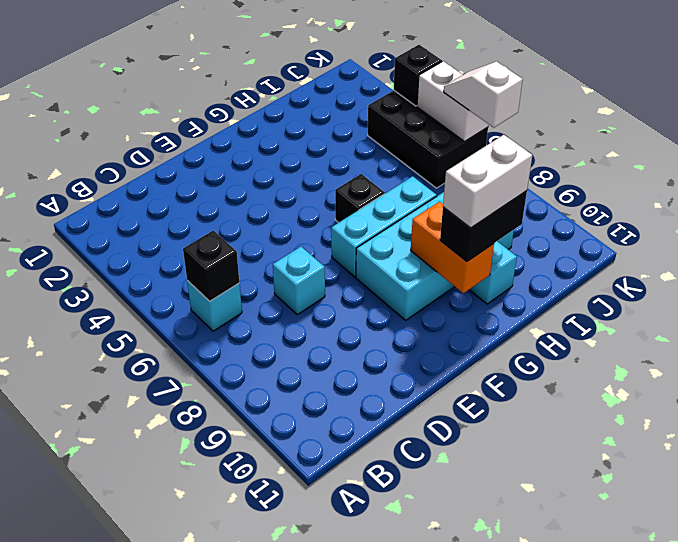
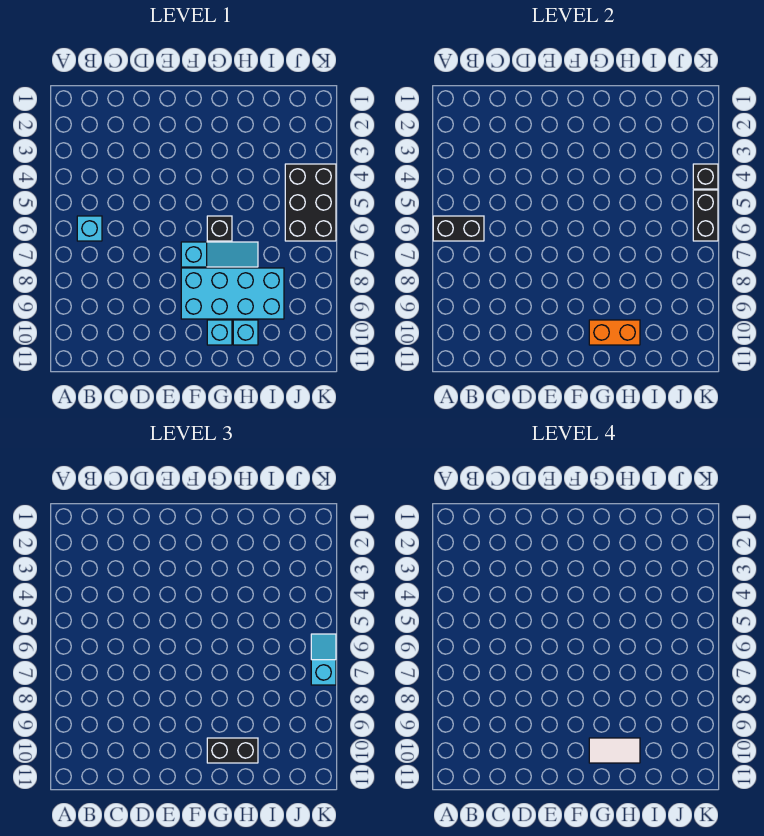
black brick B6 level 2 -> black brick A6:B6 level 2
cyan brick D7 level 1 -> cyan brick G10 level 1
cyan brick F7:H7 level 1 -> cyan slope F7:H7 level 1 top F
orange brick G9:G10 level 2 -> orange brick G10:H10 level 2
white brick G10:H10 level 4 -> white tile G10:H10 level 4
white brick K5:K6 level 2 -> black brick K5:K6 level 2
white slope K6:K7 level 3 top 7 -> cyan slope K6:K7 level 3 top 7

